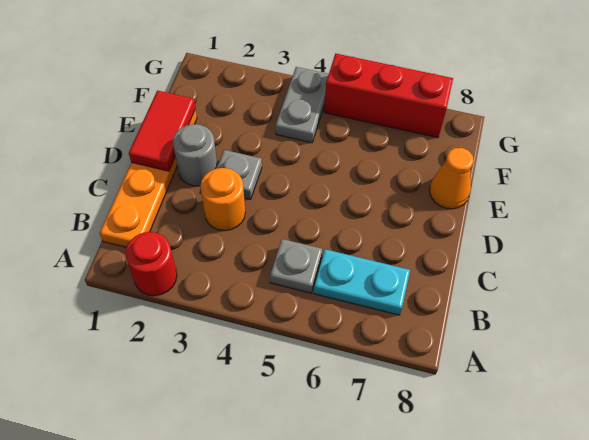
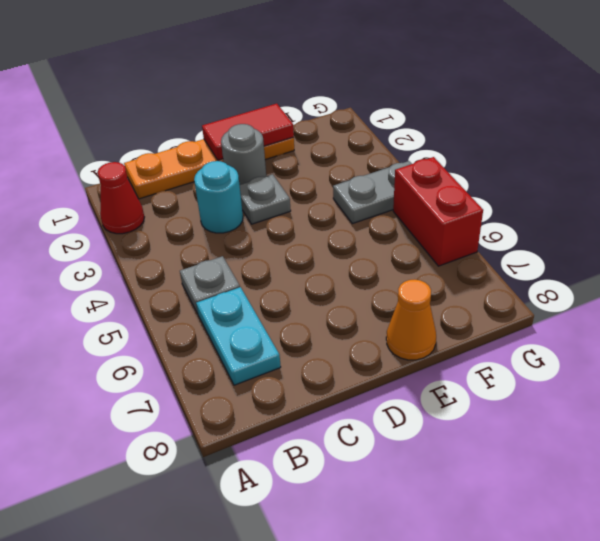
red round brick A2 level 1 -> red cone A2 level 1
orange round brick C3 level 1 -> cyan round brick C3 level 1
red brick G5:G7 level 1 -> red brick G5:G6 level 1

